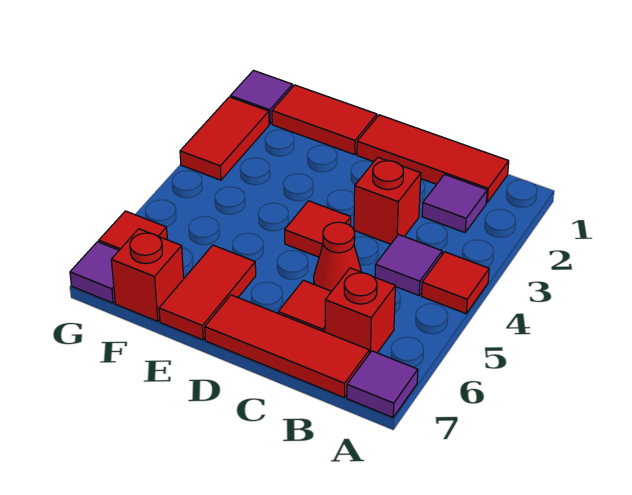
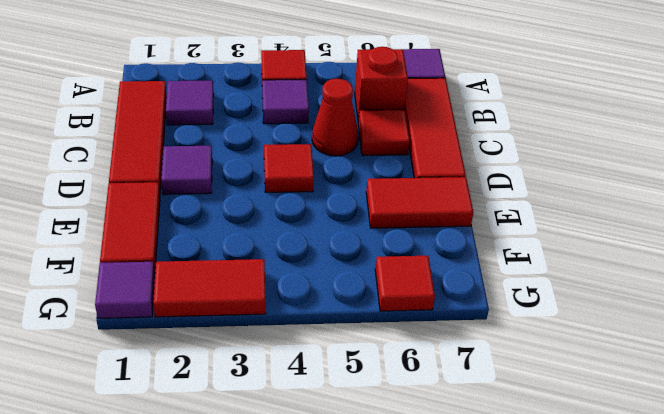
red brick C3 level 1 -> none
red brick F7 level 1 -> none
purple tile G7 level 1 -> purple tile D2 level 1

